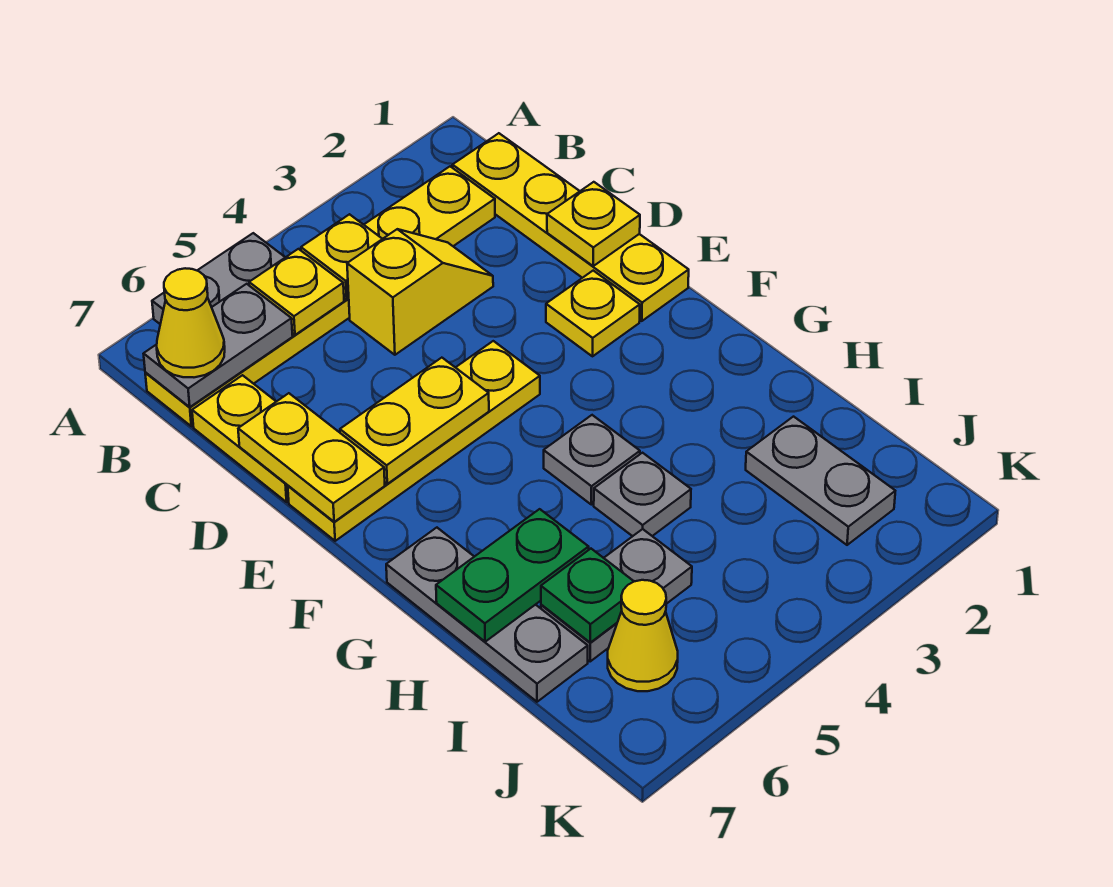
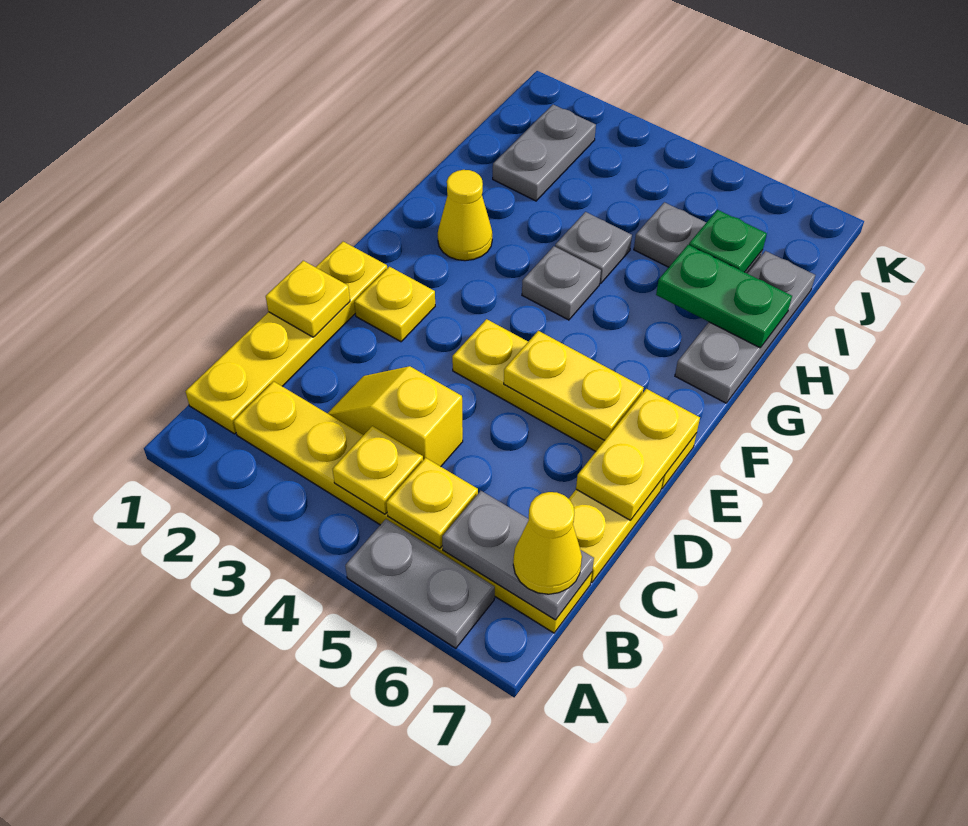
yellow cone J6 level 1 -> yellow cone G2 level 1

